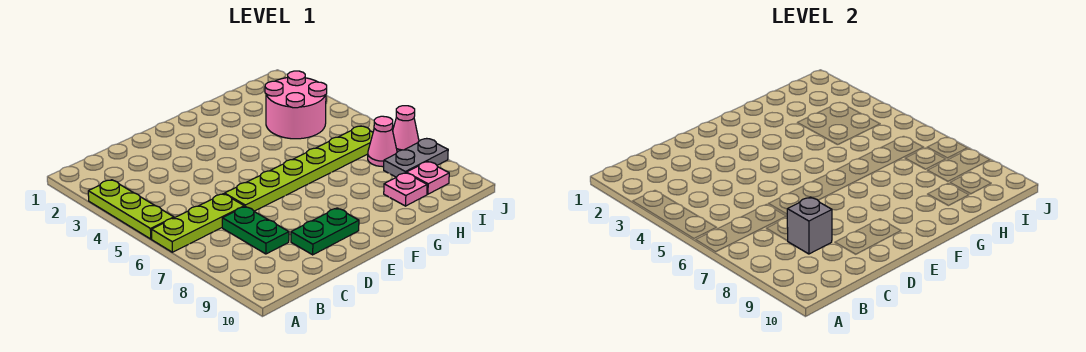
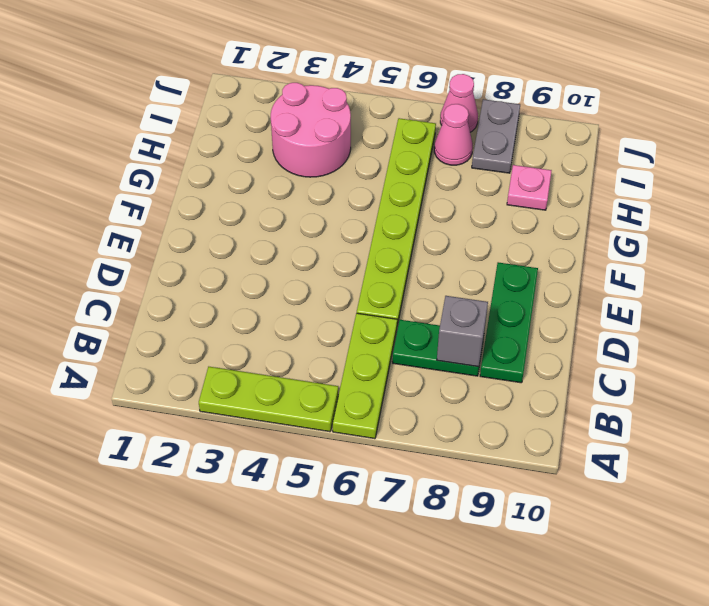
green plate D9:E9 level 1 -> green plate C9:E9 level 1
pink plate I9 level 1 -> none

